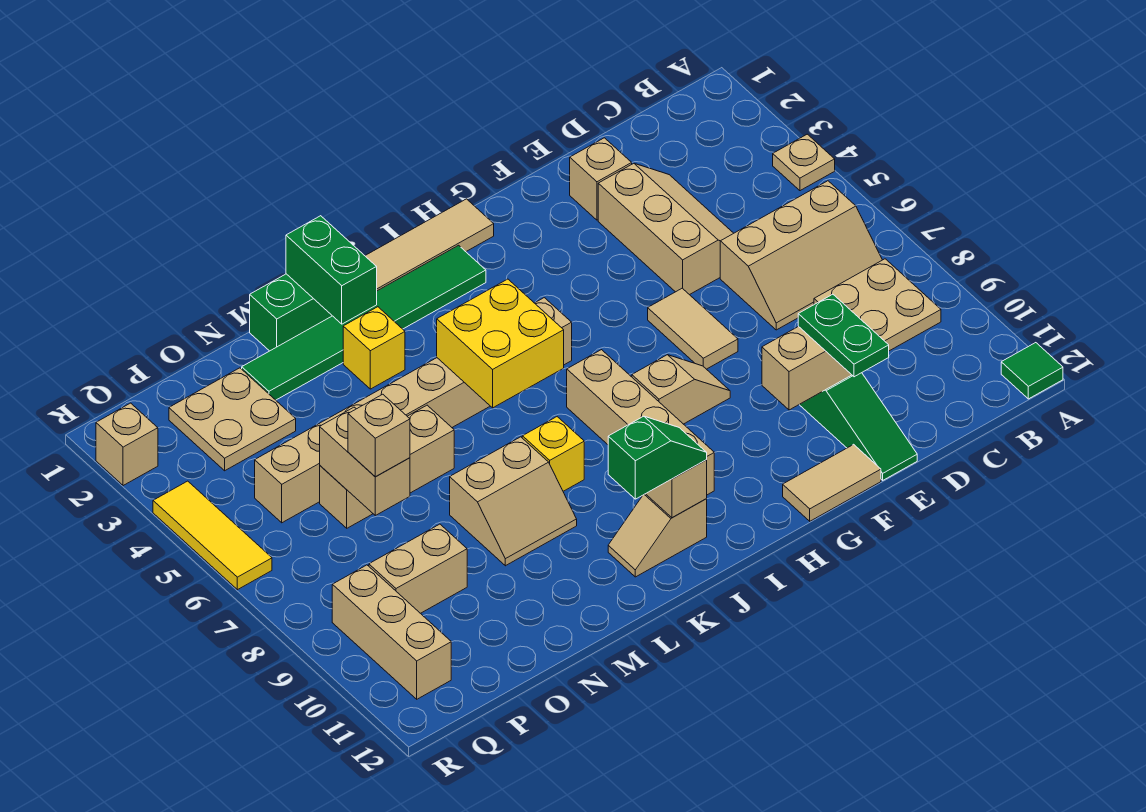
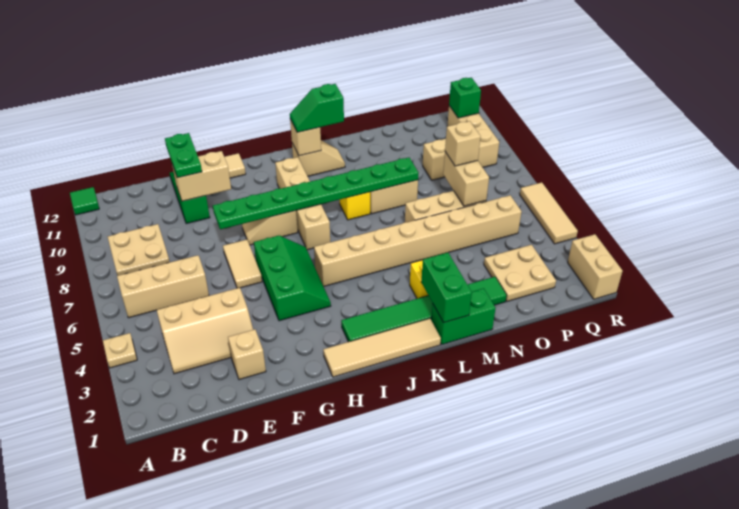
tan slope D3:E5 level 1 top E -> tan slope C3:E4 level 1 top 4
none -> green plate F8:M8 level 2
none -> green slope G4:H6 level 1 top G
yellow brick J5:K6 level 2 -> none
none -> green brick Q11 level 2
tan brick R2 level 1 -> tan brick R1:R2 level 1
yellow tile R4:R6 level 1 -> tan tile R4:R6 level 1

